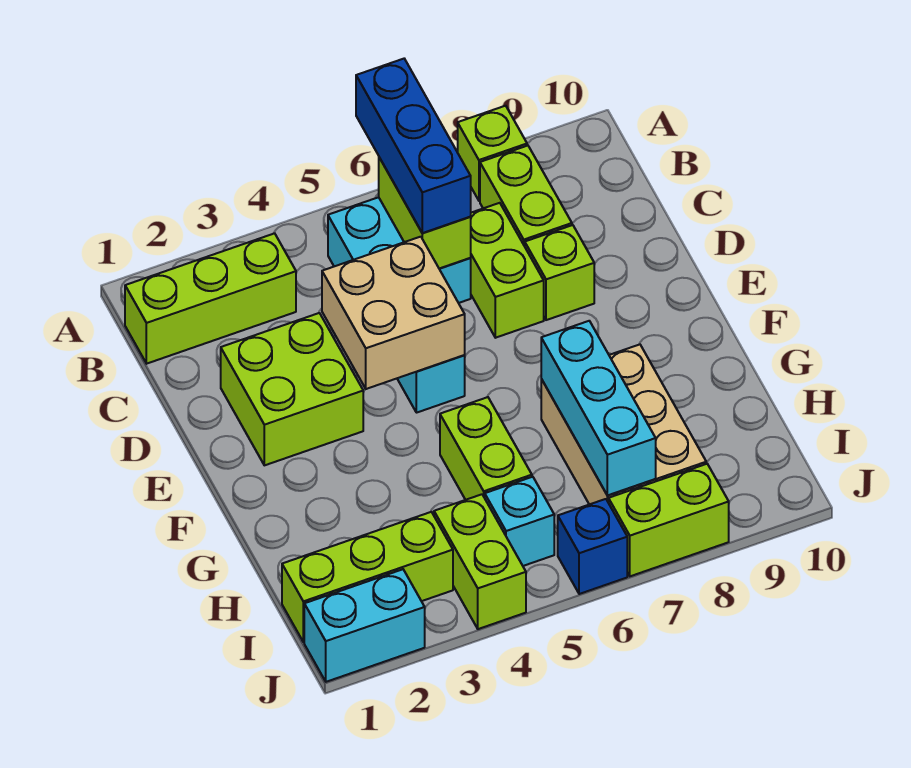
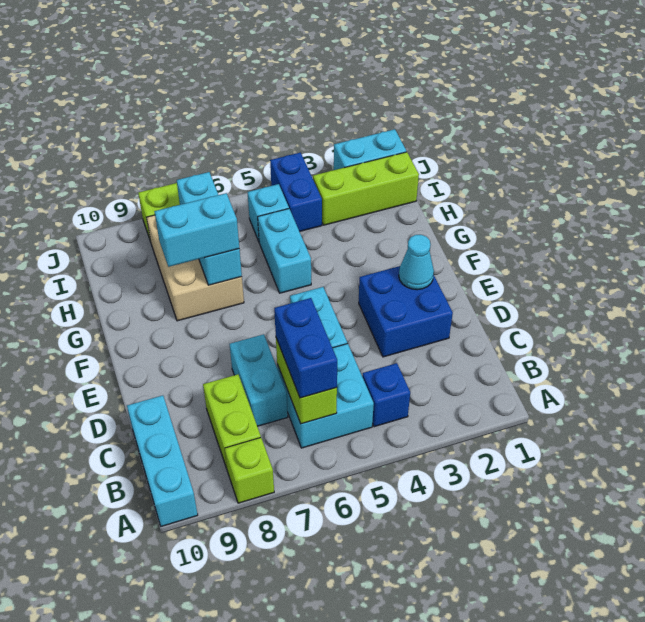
blue brick A6:C6 level 3 -> blue brick B6:C6 level 3
none -> cyan brick A10:C10 level 1
lime brick B1:B3 level 1 -> none
lime brick C7:D7 level 1 -> cyan brick C7:D7 level 1
lime brick D2:E3 level 1 -> blue brick D2:E3 level 1
tan brick D4:E5 level 2 -> none
lime brick D8 level 1 -> none
none -> cyan cone E2 level 2
lime brick G5:H5 level 1 -> cyan brick G5:H5 level 1
none -> cyan brick G7:G8 level 3
lime brick I4:J4 level 1 -> blue brick I4:J4 level 1
blue brick J6 level 1 -> blue brick B4 level 1

